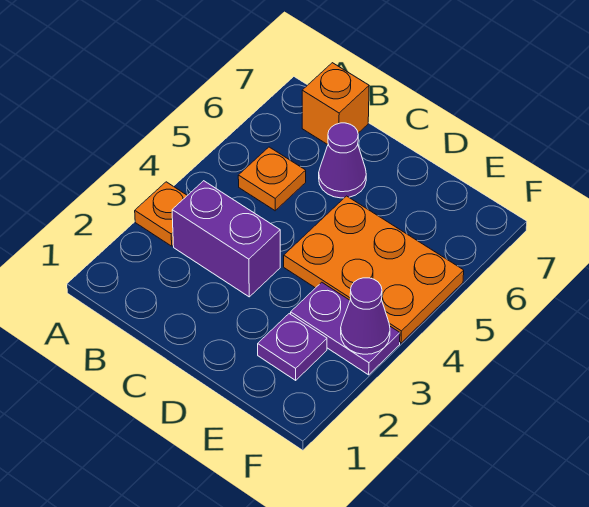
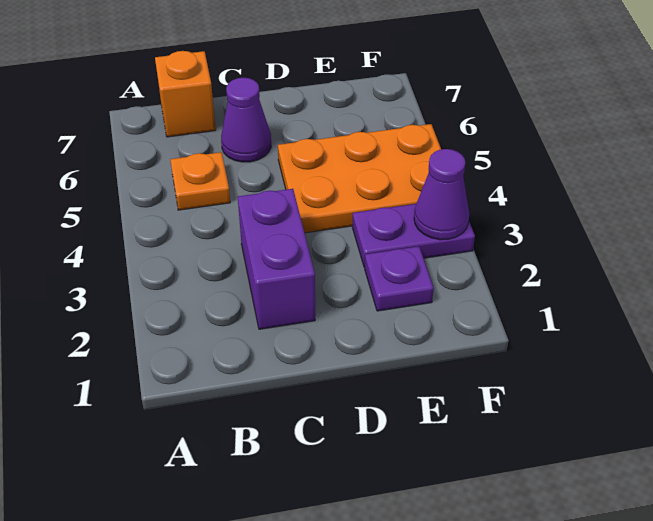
orange plate A3 level 1 -> none
purple brick B3:C3 level 1 -> purple brick C2:C3 level 1

